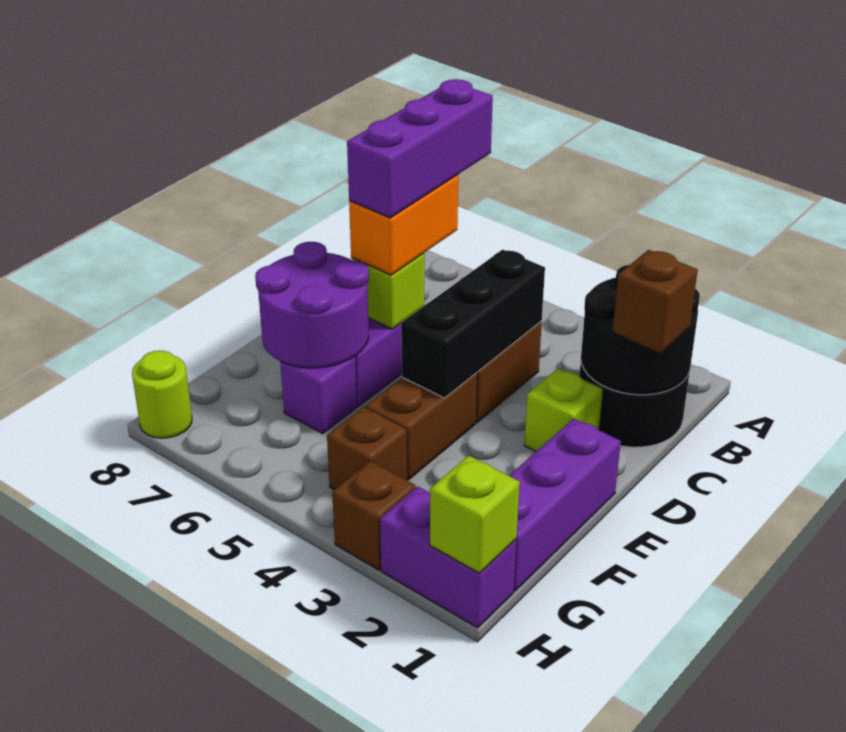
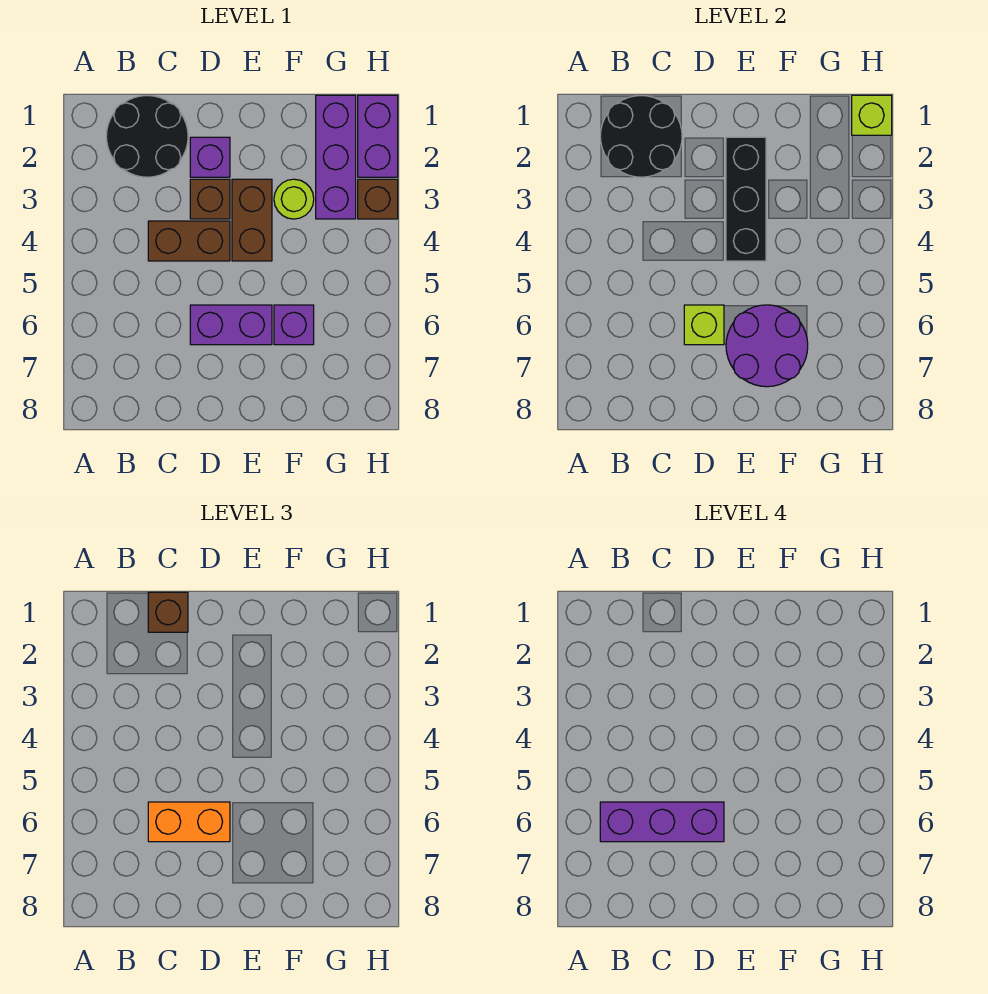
black brick C4:E4 level 2 -> black brick E2:E4 level 2
lime brick D2 level 1 -> purple brick D2 level 1
purple brick E1:G1 level 1 -> purple brick G1:G3 level 1
brown brick E4:F4 level 1 -> brown brick E3:E4 level 1
brown brick G4 level 1 -> brown brick D3 level 1
lime round brick H8 level 1 -> lime round brick F3 level 1

